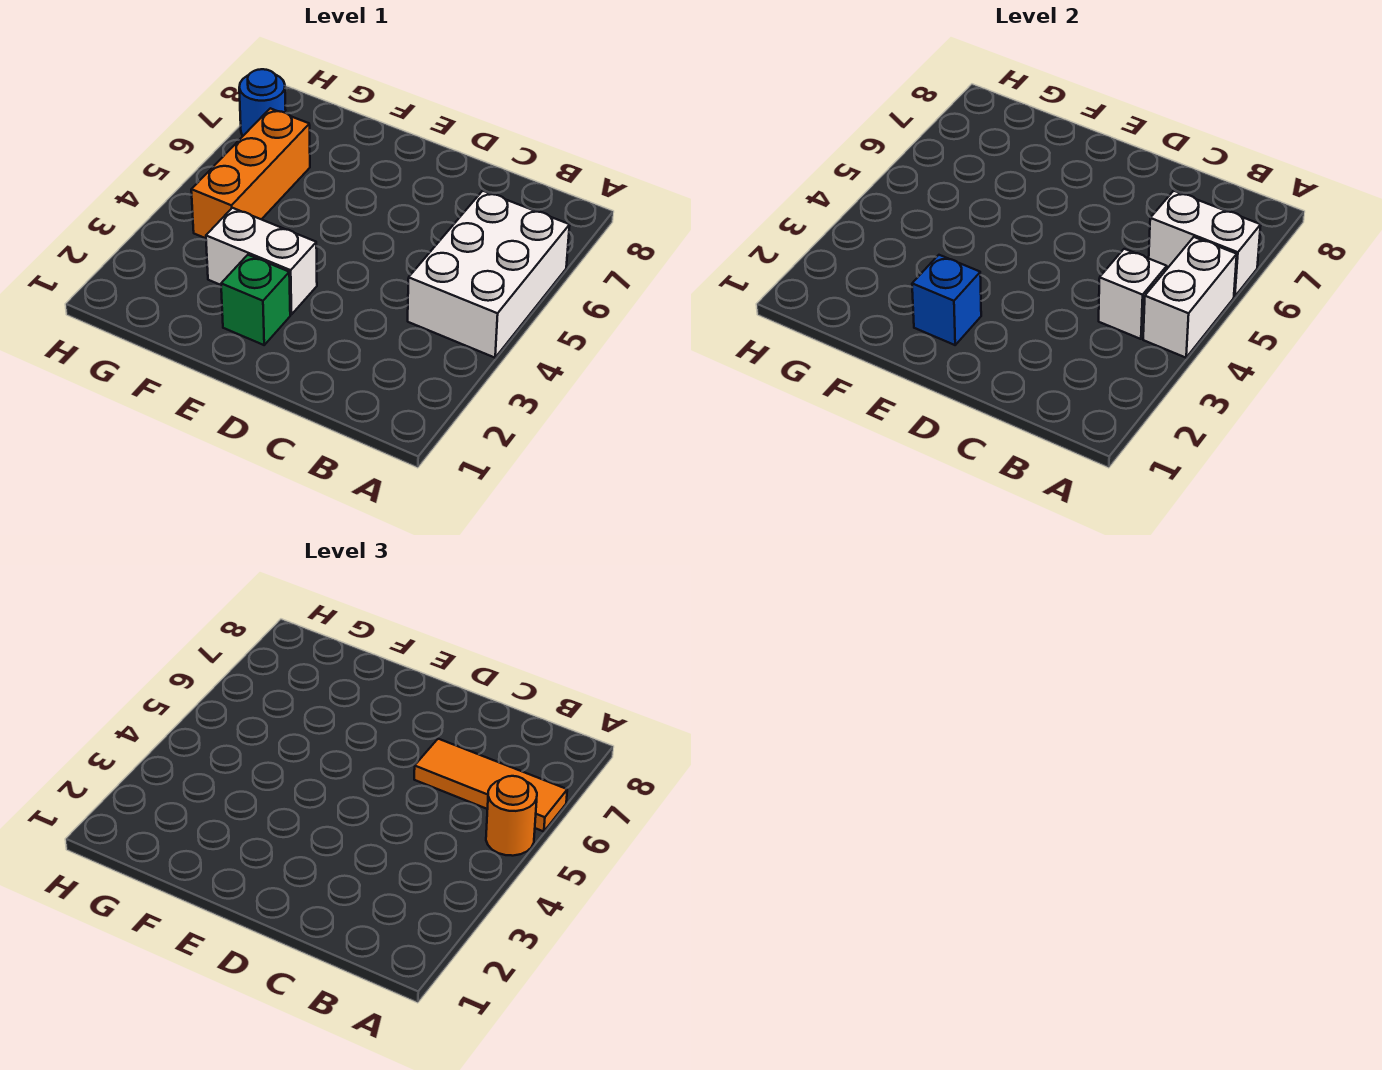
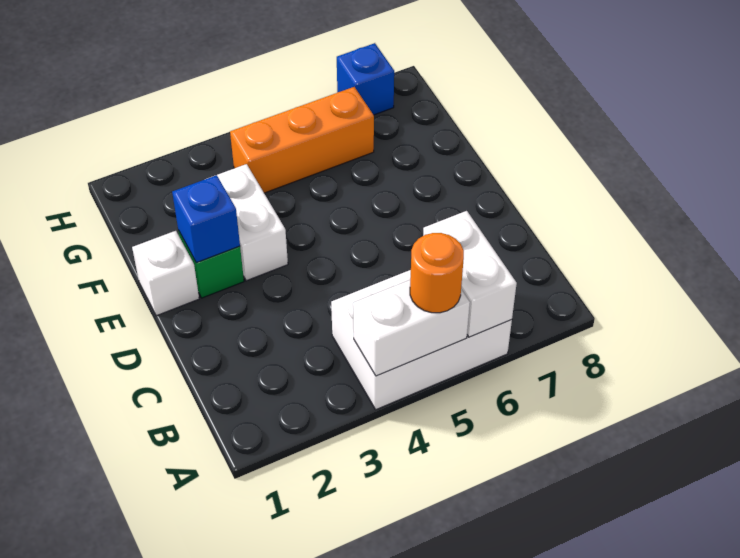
orange tile A6:C6 level 3 -> none
white brick B4 level 2 -> white brick E1 level 1
blue round brick H7 level 1 -> blue brick H7 level 1

